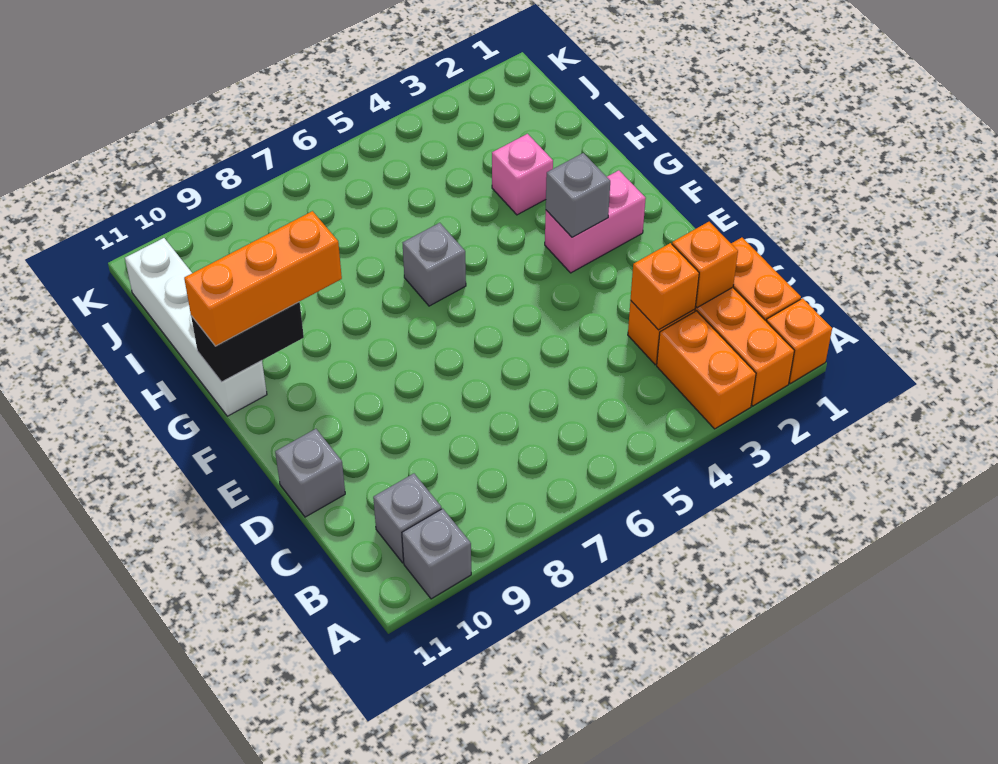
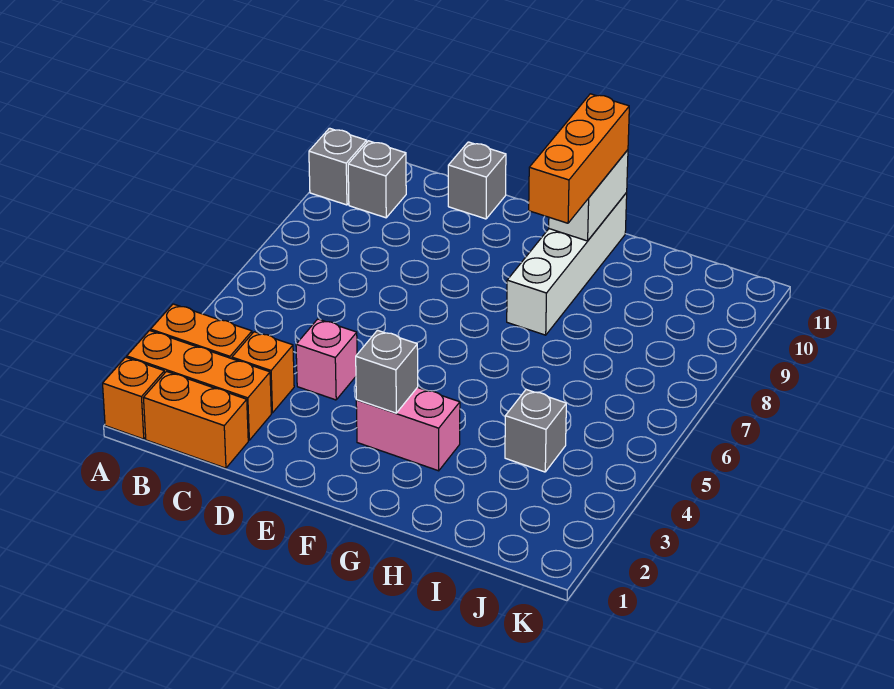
orange brick C2 level 2 -> none
orange brick C3 level 2 -> none
pink brick F2:F3 level 1 -> pink brick F3:G3 level 1
grey brick G6 level 1 -> grey brick I4 level 1
black brick G10:G11 level 2 -> white brick G10:G11 level 2
white brick G11:J11 level 1 -> white brick G8:G11 level 1
pink brick H3 level 1 -> pink brick D4 level 1

